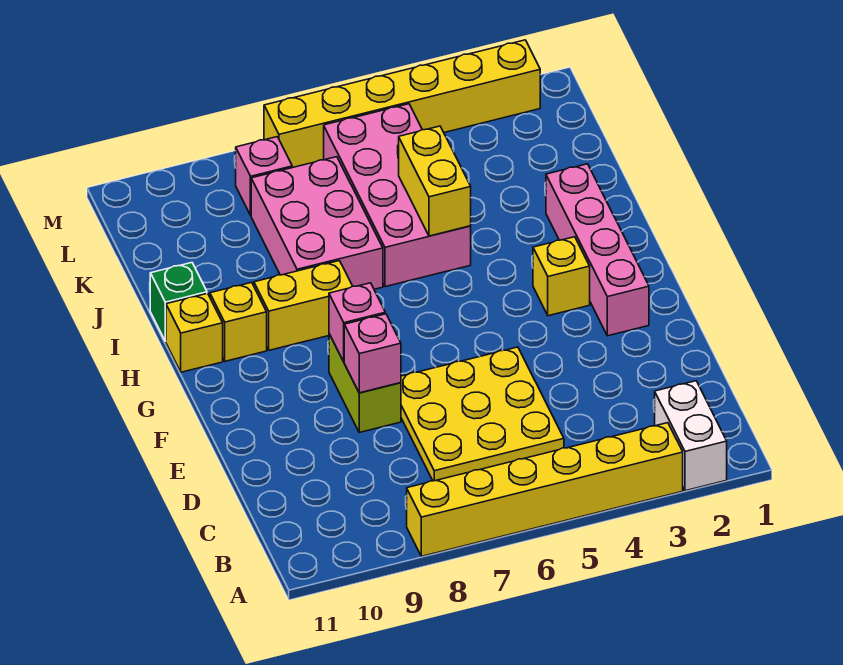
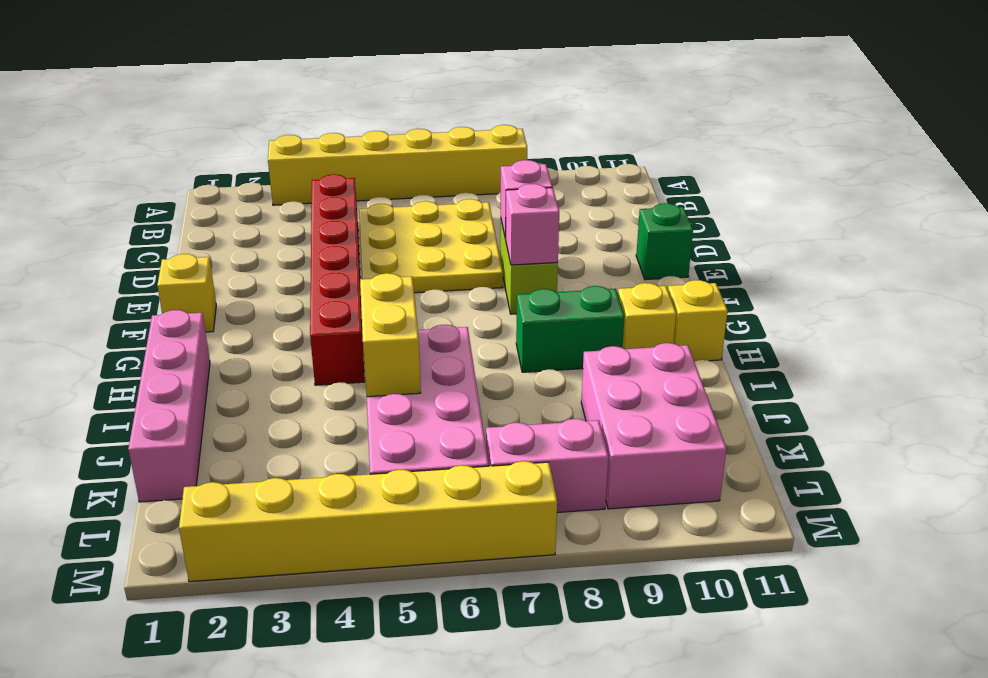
white brick A2:B2 level 1 -> none
none -> red brick C4:H4 level 1
pink brick F2:I2 level 1 -> pink brick H1:K1 level 1
yellow brick G3 level 1 -> yellow brick F1 level 1
yellow brick H8:H9 level 1 -> green brick H8:H9 level 1
pink brick I7:K8 level 1 -> pink brick J9:L10 level 1
green brick I11 level 1 -> green brick E11 level 1
pink brick L8 level 1 -> pink brick L7:L8 level 1

